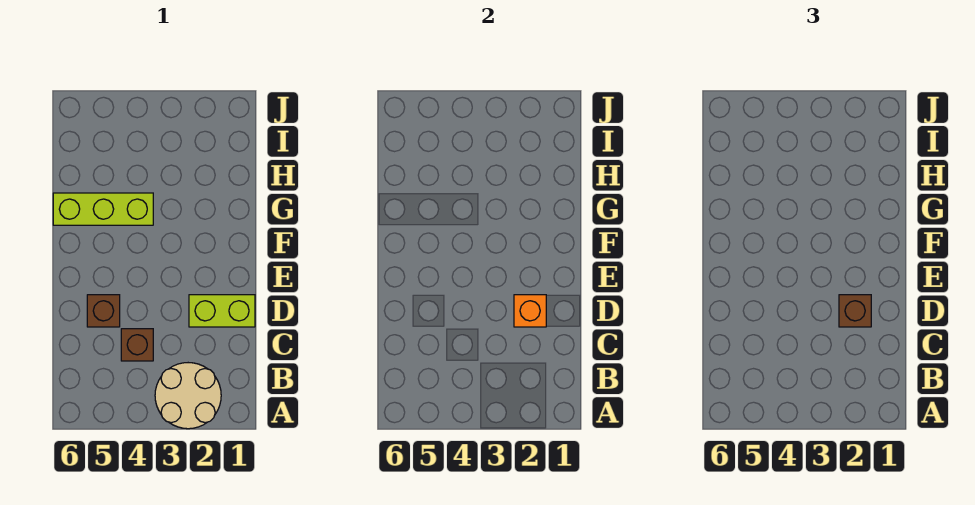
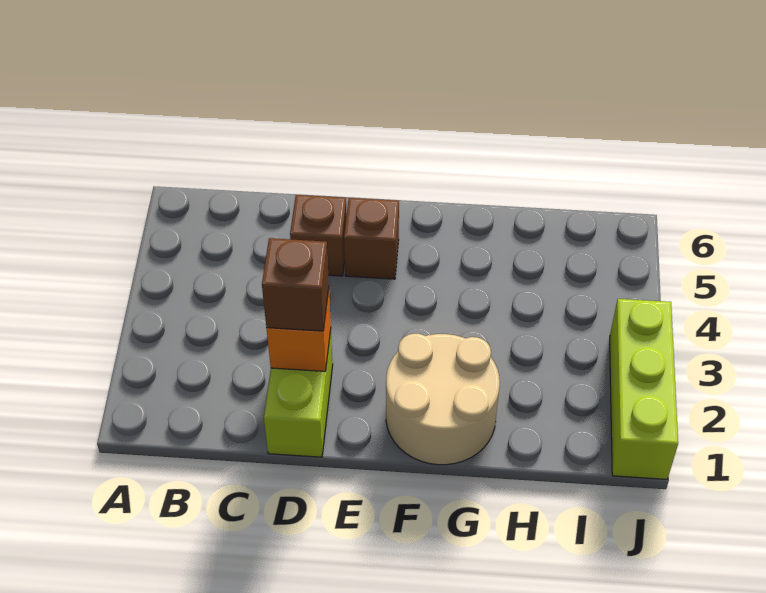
tan round brick A2:B3 level 1 -> tan round brick F1:G2 level 1
brown brick C4 level 1 -> brown brick E5 level 1
lime brick G4:G6 level 1 -> lime brick J1:J3 level 1

